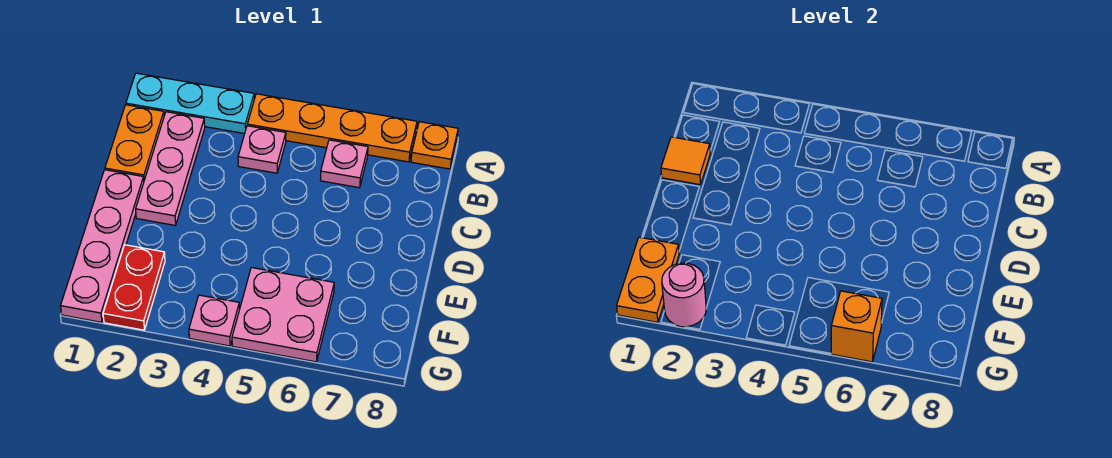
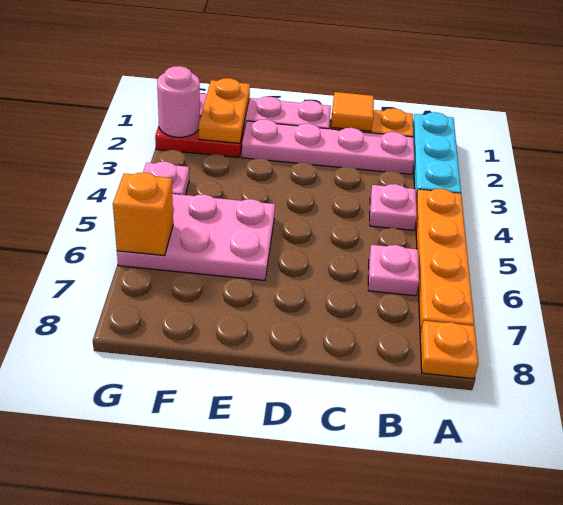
pink plate B2:D2 level 1 -> pink plate B2:E2 level 1
orange plate F1:G1 level 2 -> orange plate F1:F2 level 2
pink plate F5:G6 level 1 -> pink plate E5:G6 level 1

